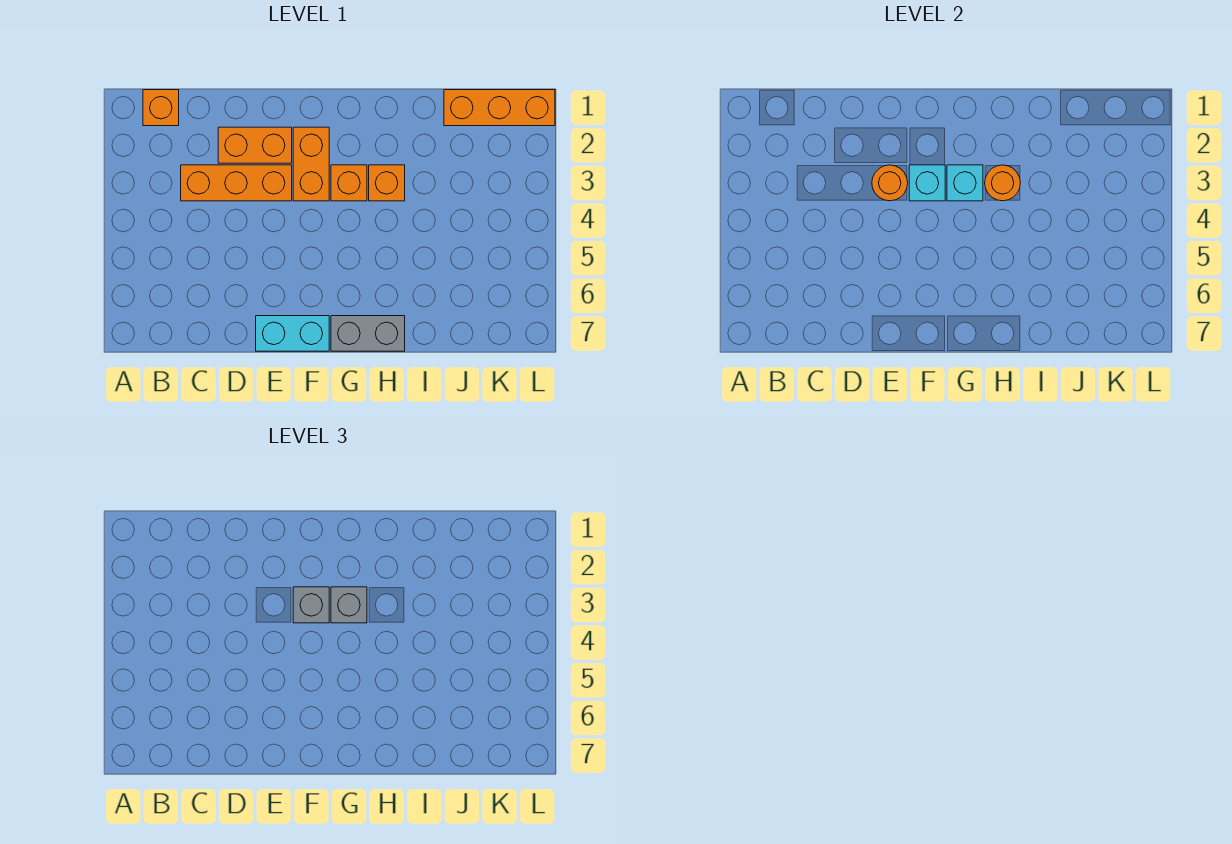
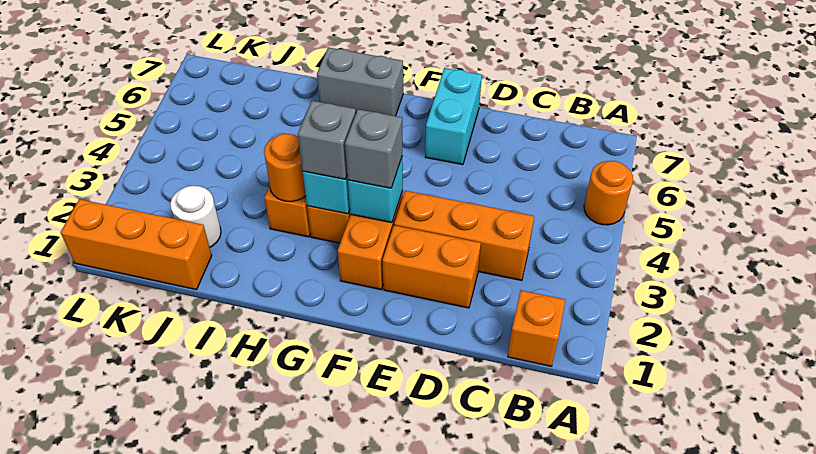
orange round brick E3 level 2 -> orange round brick A5 level 1
cyan brick E7:F7 level 1 -> cyan brick E6:E7 level 1
none -> white round brick J2 level 1

